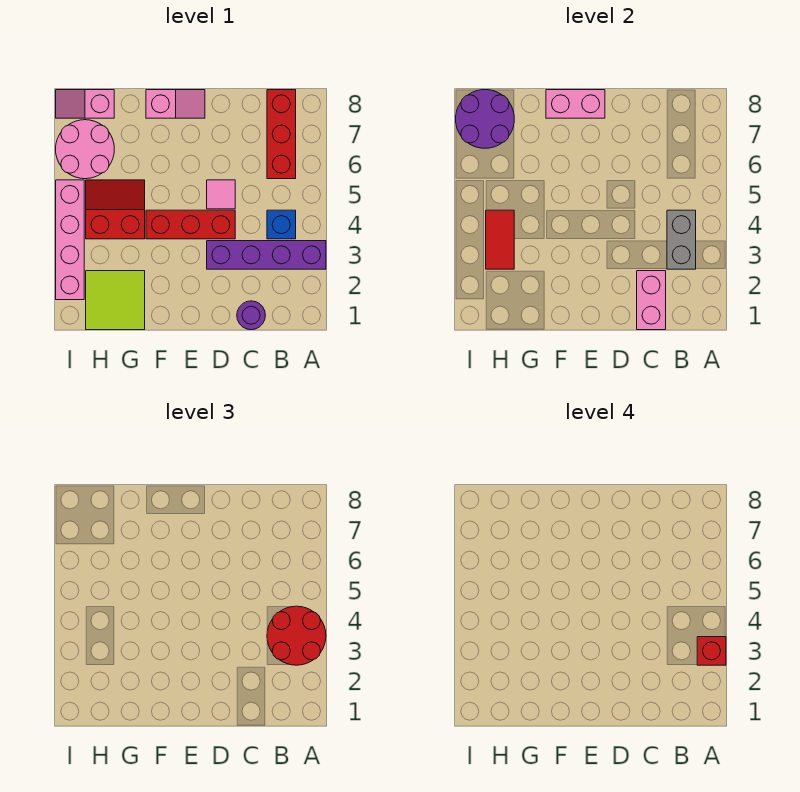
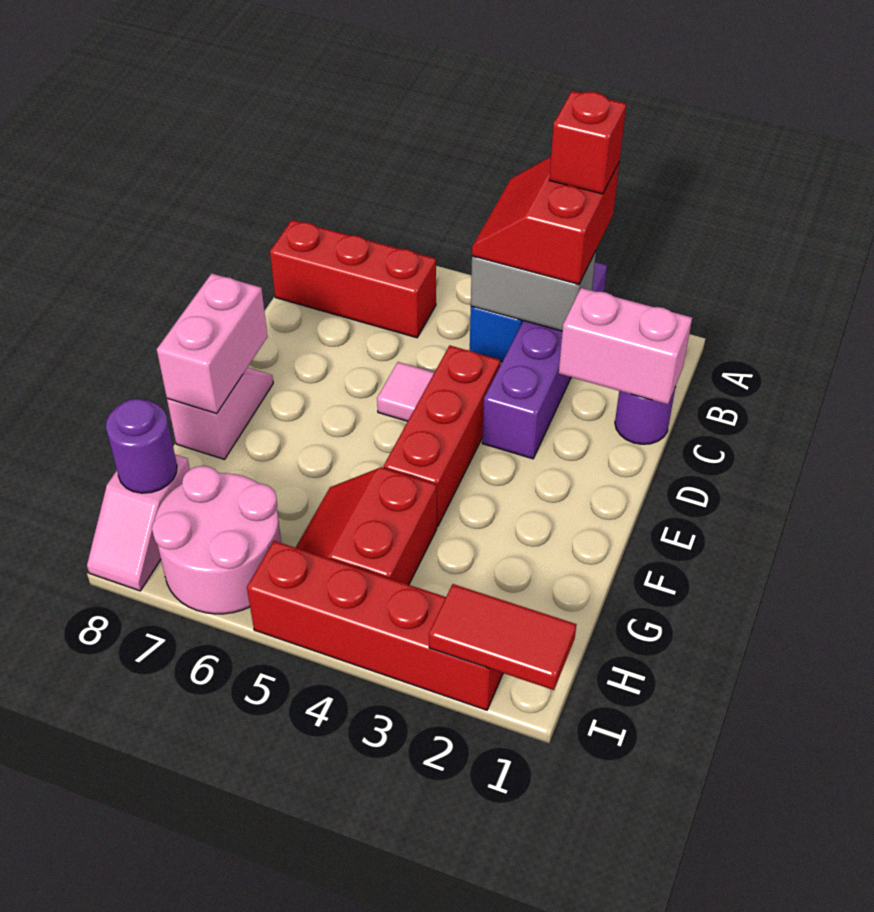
red round brick A3:B4 level 3 -> red slope A3:B4 level 3 top 3
lime tile G1:H2 level 1 -> none
red tile H3:H4 level 2 -> red tile I1:I2 level 2
purple round brick H7:I8 level 2 -> purple round brick H8 level 2
pink brick I2:I5 level 1 -> red brick I2:I5 level 1

